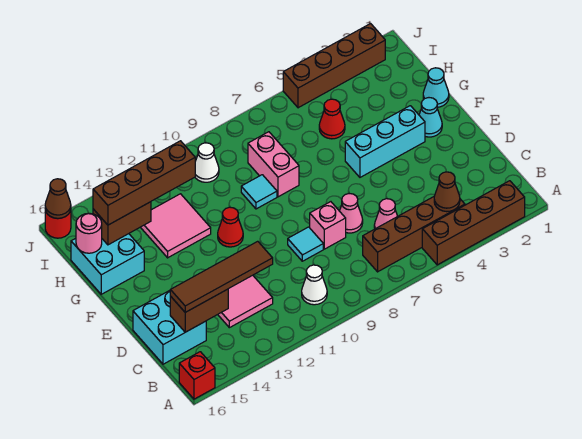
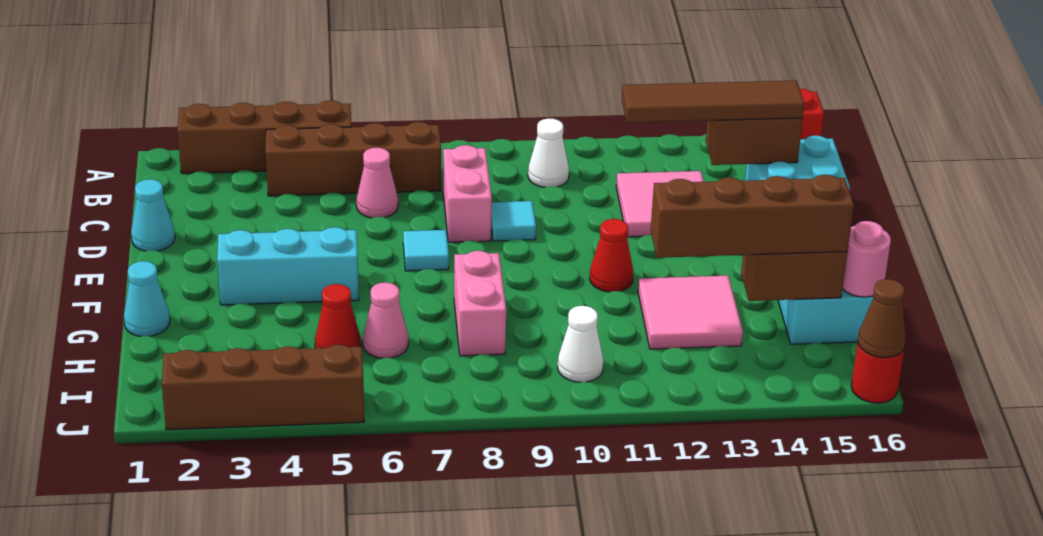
brown cone B4 level 2 -> none
pink cone D7 level 1 -> pink cone H6 level 1
pink brick D8 level 1 -> pink brick C8:D8 level 1
cyan cone F2 level 1 -> cyan cone D1 level 1
cyan tile G9 level 1 -> cyan tile E7 level 1

